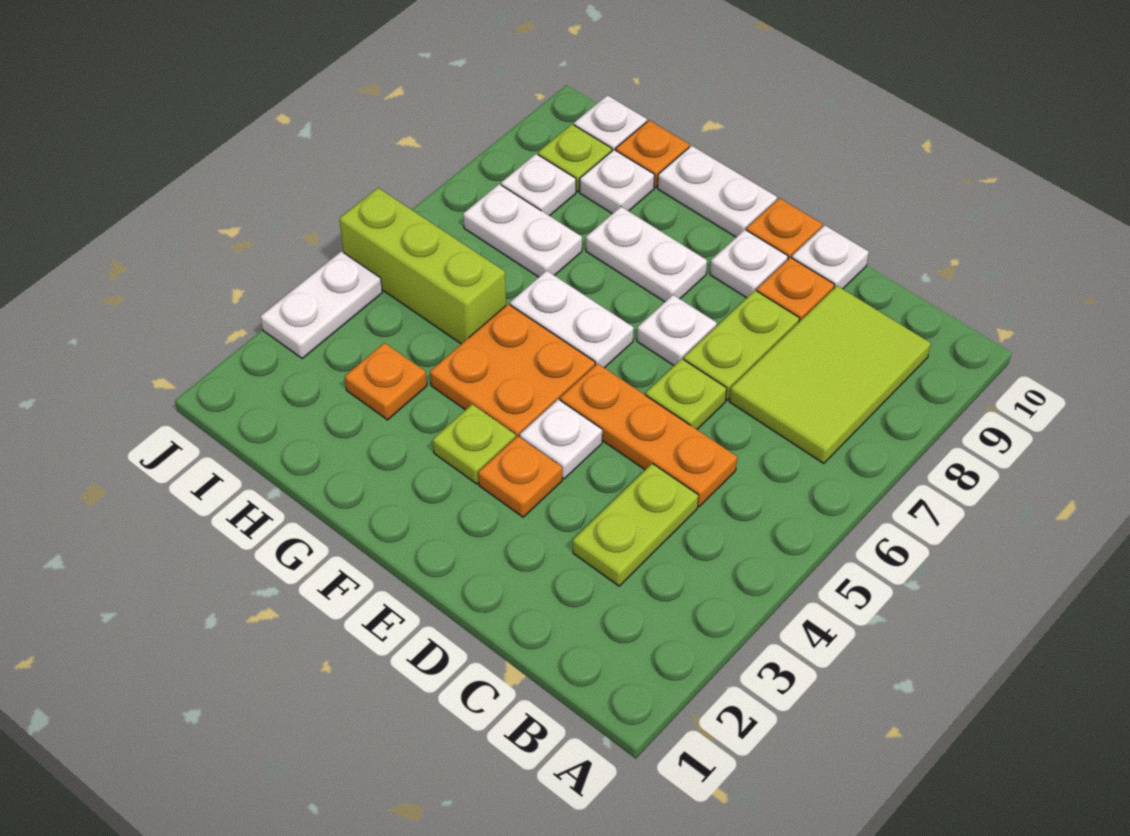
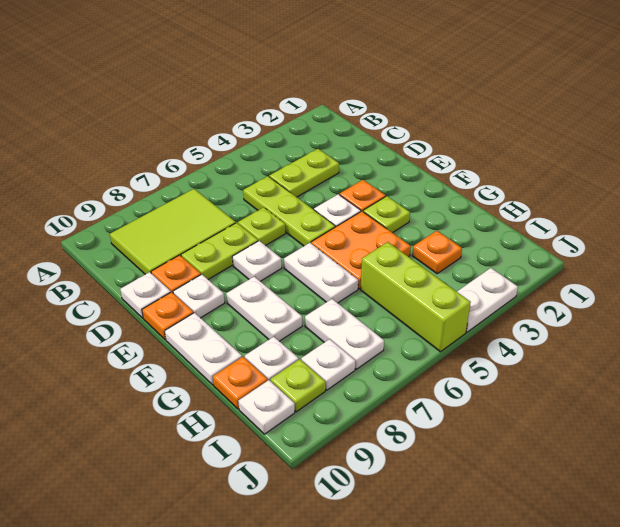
orange plate C5:E5 level 1 -> lime plate C5:E5 level 1

